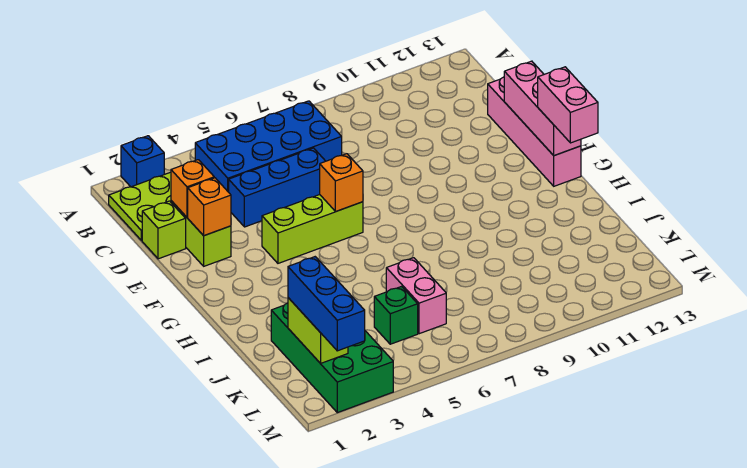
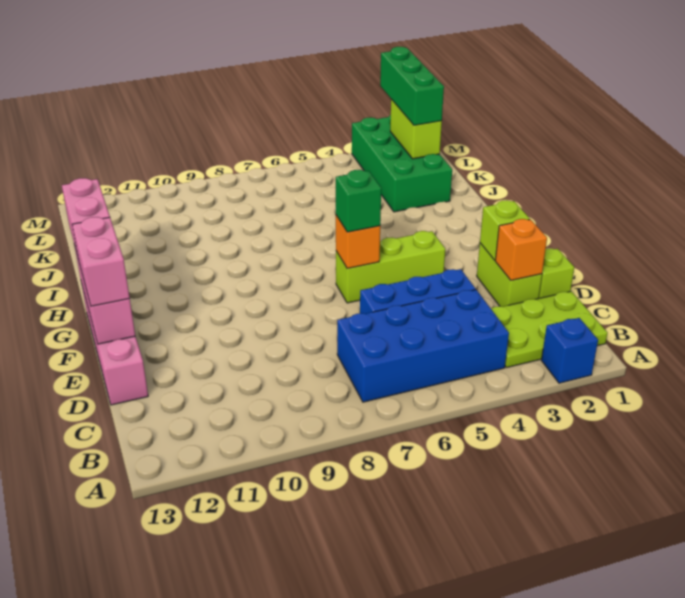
orange brick E2 level 2 -> lime brick E2 level 2
pink brick J6:K6 level 1 -> pink brick E13:F13 level 3
blue brick K2:M2 level 3 -> green brick K2:M2 level 3
green brick K5 level 1 -> green brick F6 level 3

